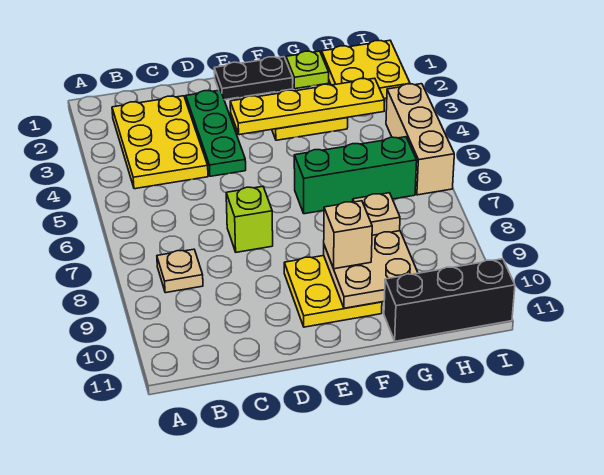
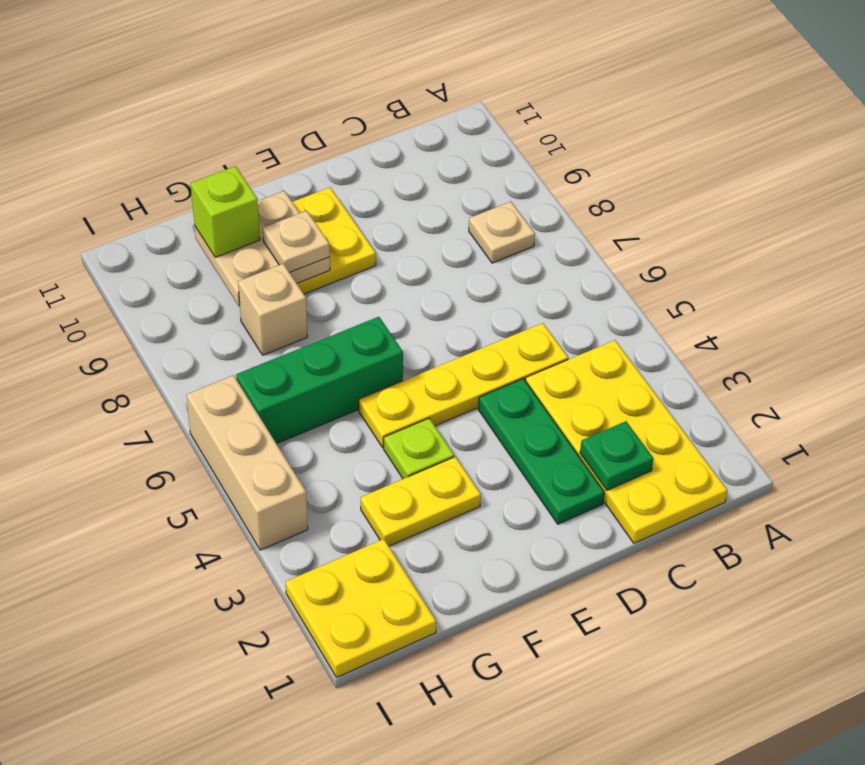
yellow plate B2:C4 level 1 -> yellow plate B1:C4 level 1
none -> green plate C2 level 2
lime brick D7 level 1 -> lime brick G10 level 3
black plate E1:F1 level 1 -> none
yellow plate E3:H3 level 2 -> yellow plate C5:F5 level 1
tan brick F9 level 3 -> tan plate F9 level 3
lime plate G1 level 1 -> lime plate F4 level 1
black brick G11:I11 level 1 -> none

